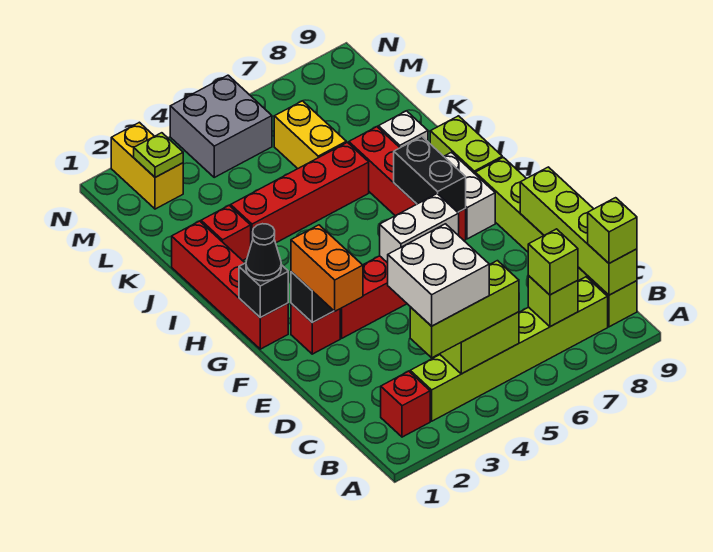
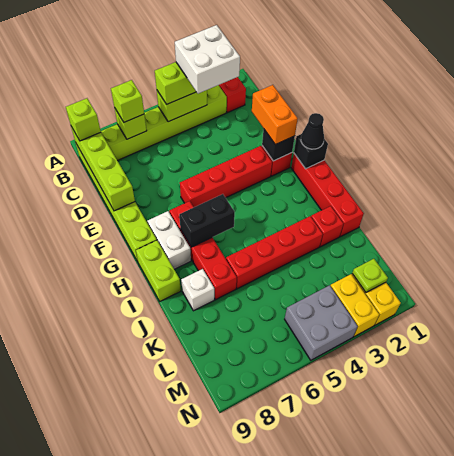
white brick F5:F6 level 2 -> none
black brick G7:H7 level 2 -> black brick H6:H7 level 2
yellow brick K6:L6 level 1 -> yellow brick M3:N3 level 1

